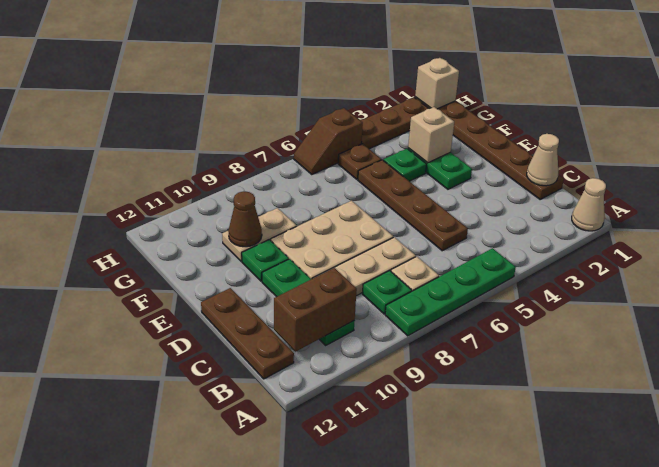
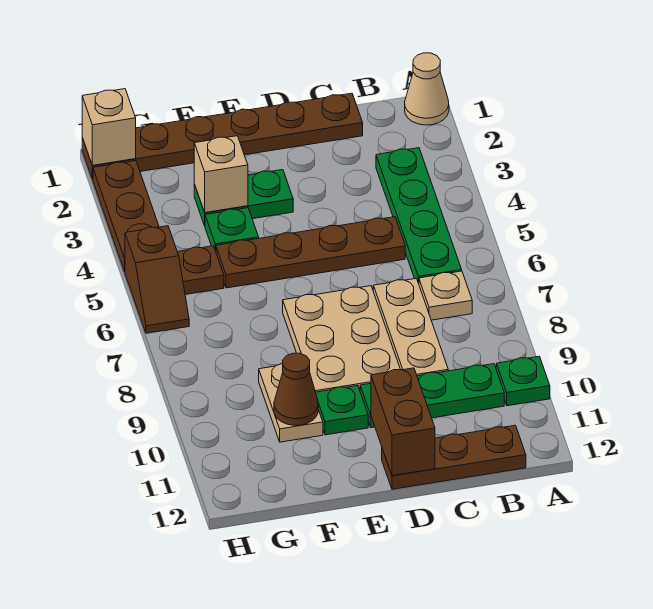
green plate A5:A8 level 1 -> green plate B3:B6 level 1
green plate B8 level 1 -> green plate A10 level 1
brown brick B10:B11 level 2 -> brown brick D11:D12 level 2
tan cone C1 level 2 -> none

